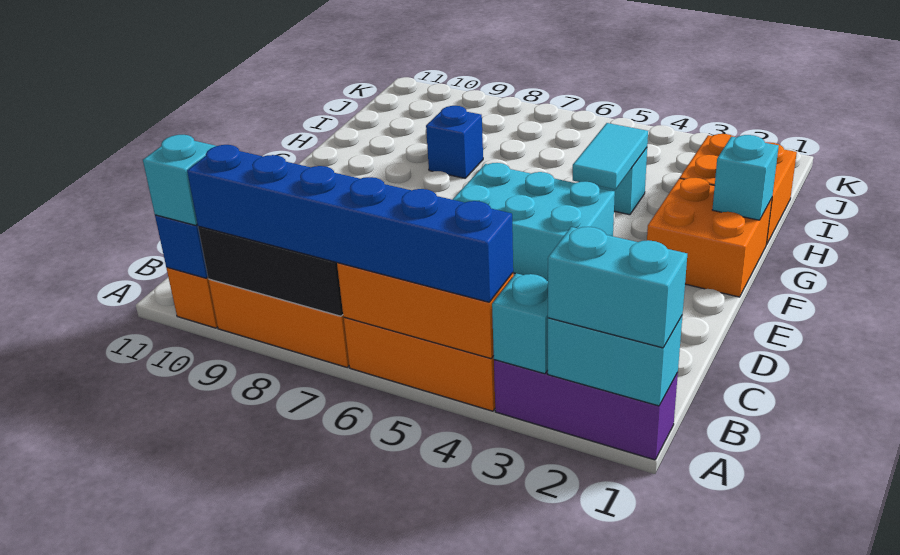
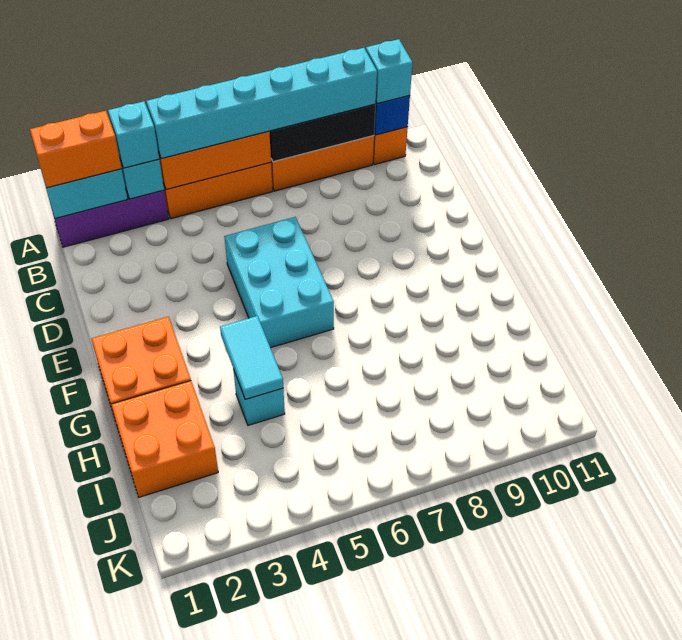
cyan brick A1:A2 level 3 -> orange brick A1:A2 level 3
blue brick A4:A9 level 3 -> cyan brick A4:A9 level 3
cyan brick E4:F6 level 1 -> cyan brick D5:F6 level 1
cyan brick G1 level 2 -> cyan brick A3 level 3
blue brick H8 level 1 -> none

